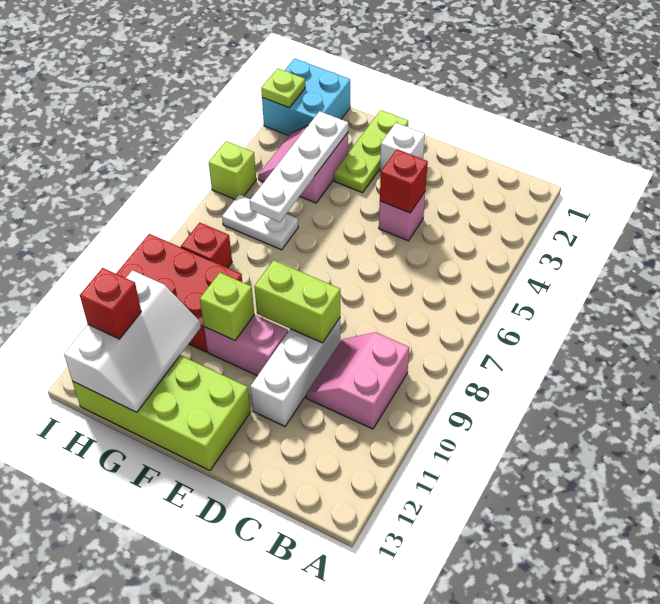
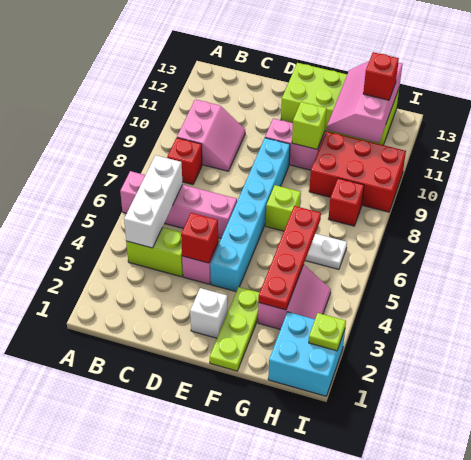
none -> pink brick A6:D6 level 1
none -> red brick B8 level 1
white brick D9:D11 level 1 -> white brick B4:B6 level 2
lime brick D9:E9 level 2 -> lime brick B4:C4 level 1
none -> cyan brick E4:E9 level 1
white plate G3:G6 level 2 -> red plate G3:G6 level 2
white slope G11:H13 level 2 top H -> pink slope G11:H13 level 2 top H
lime brick I5 level 1 -> lime brick F7 level 1

